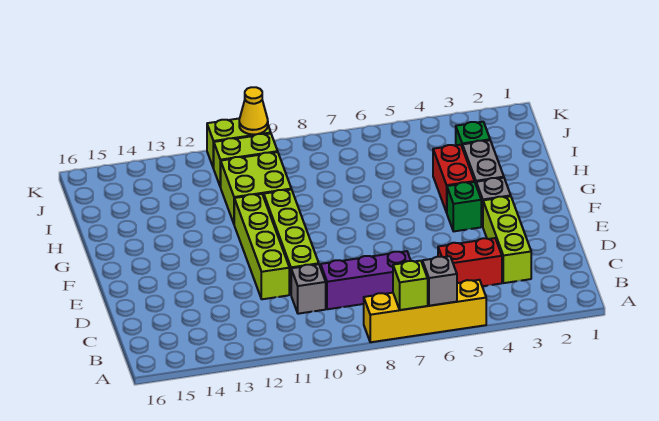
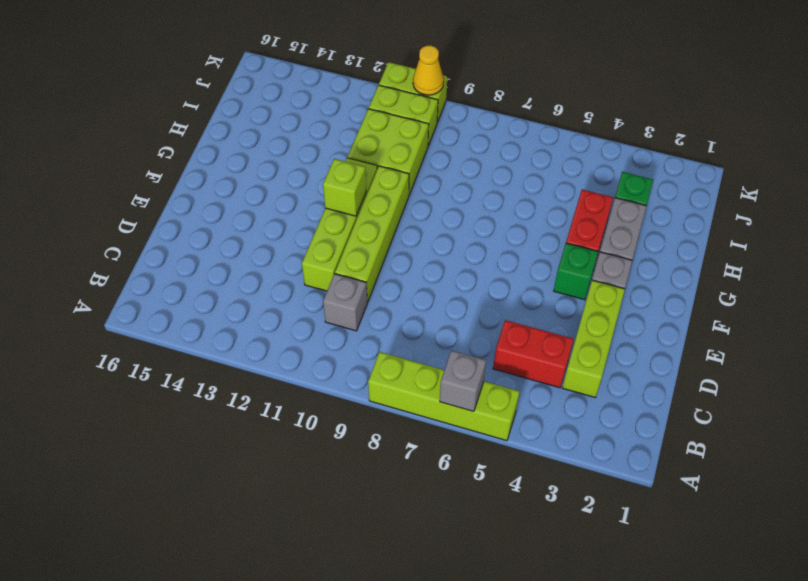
yellow brick A5:A8 level 1 -> lime brick A5:A8 level 1
lime brick A7 level 2 -> lime brick F11 level 2
purple brick C7:C9 level 1 -> none

